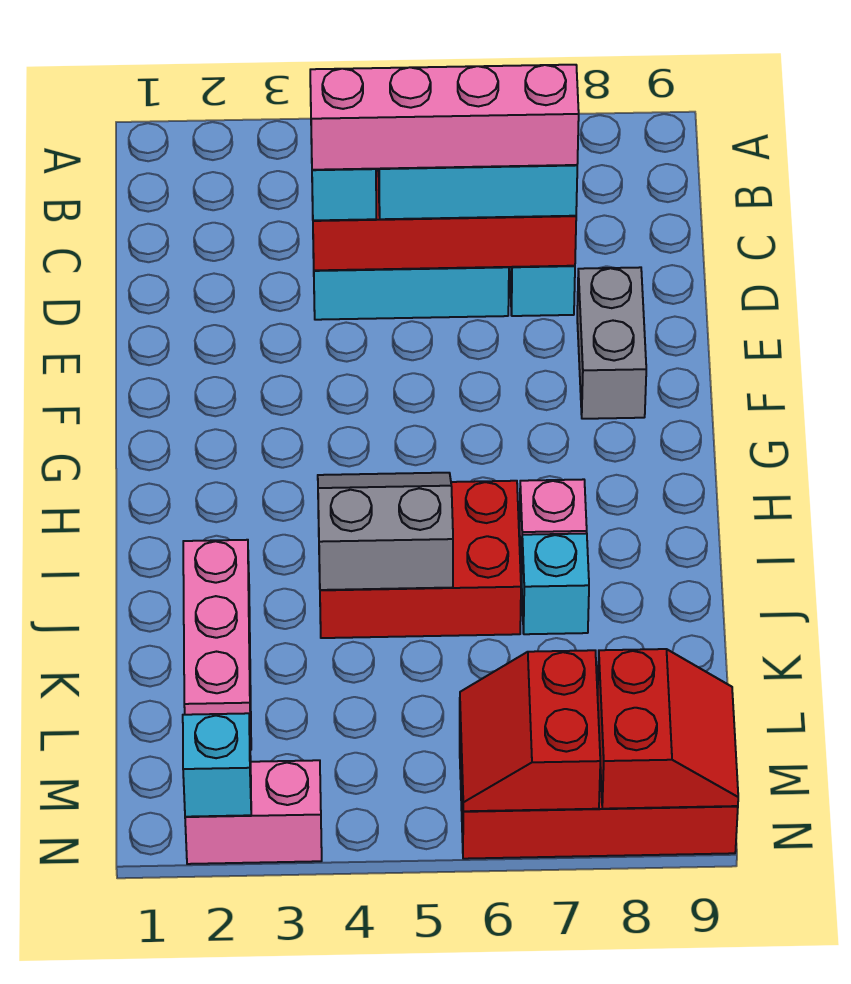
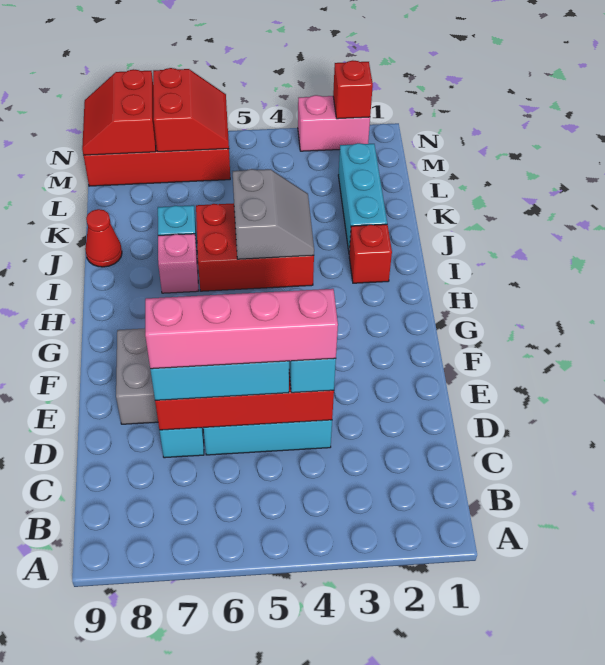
none -> red brick I2 level 1
grey slope I4:J5 level 2 top J -> grey slope I4:J5 level 2 top 5
pink brick J2:L2 level 1 -> cyan brick J2:L2 level 1
none -> red cone J9 level 1
cyan brick N2 level 2 -> red brick N2 level 2

